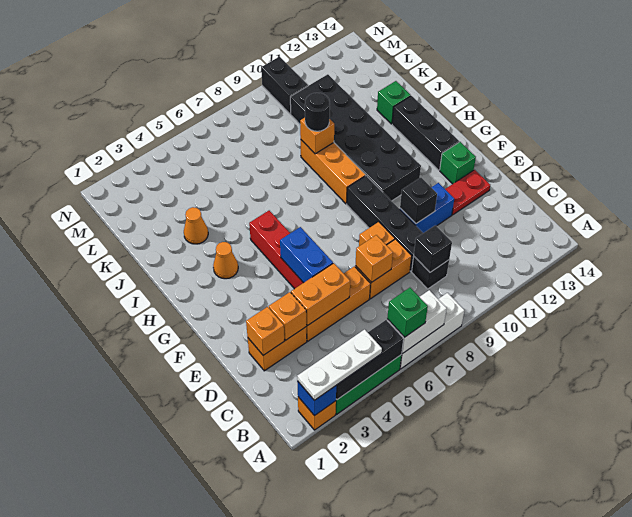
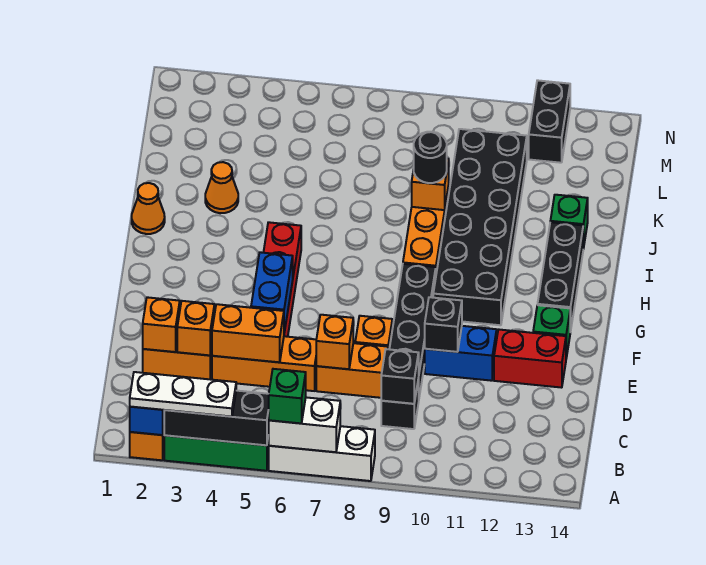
red plate E12:E13 level 1 -> red brick E12:E13 level 1
orange cone H3 level 1 -> orange cone I1 level 1
black brick M10:N10 level 1 -> black brick M12:N12 level 1

